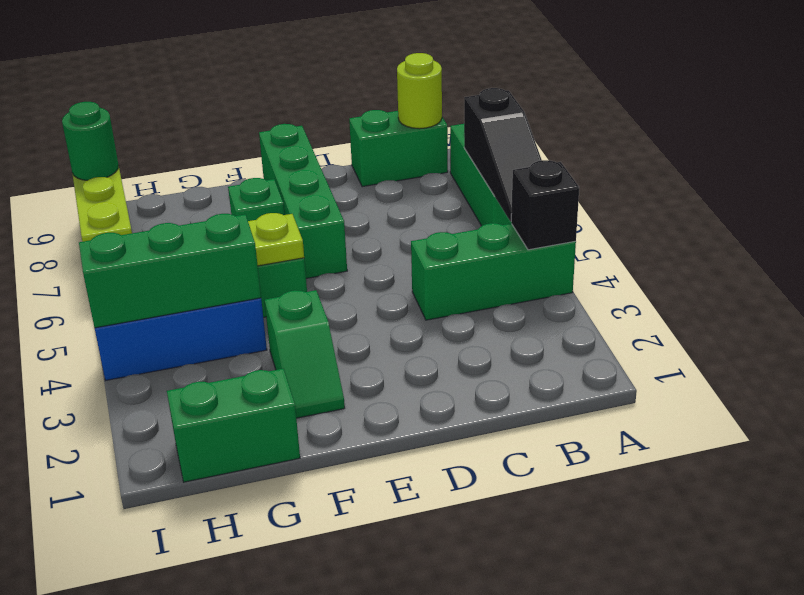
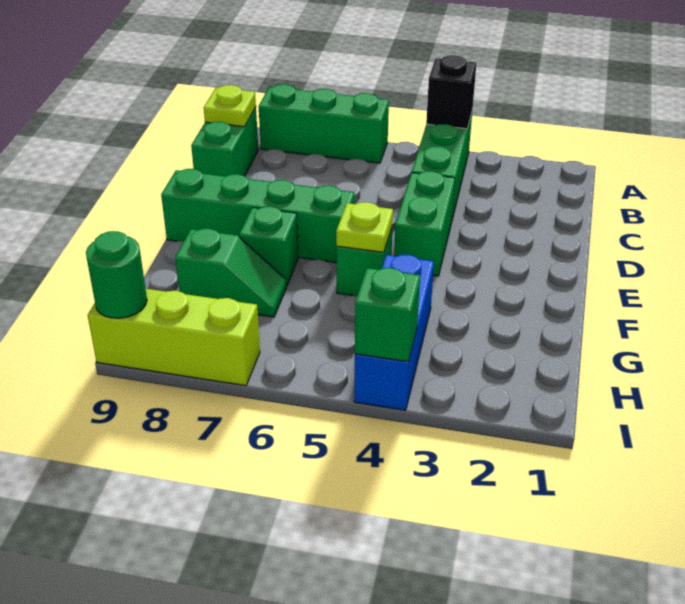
black slope A5:A7 level 2 top 7 -> none
lime round brick B9 level 2 -> lime plate B9 level 2
green slope F2:F3 level 1 top 3 -> green slope G7:G8 level 1 top 8
green brick G1:H1 level 1 -> green brick D4:E4 level 1
green brick G4:I4 level 2 -> green brick I4 level 2

